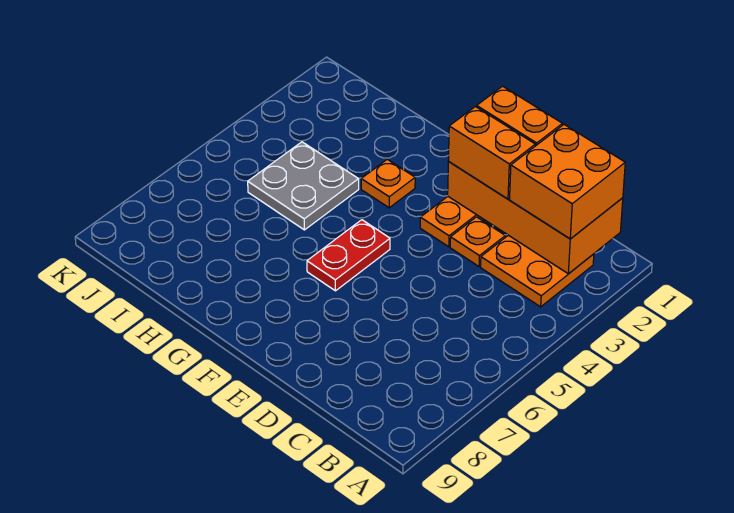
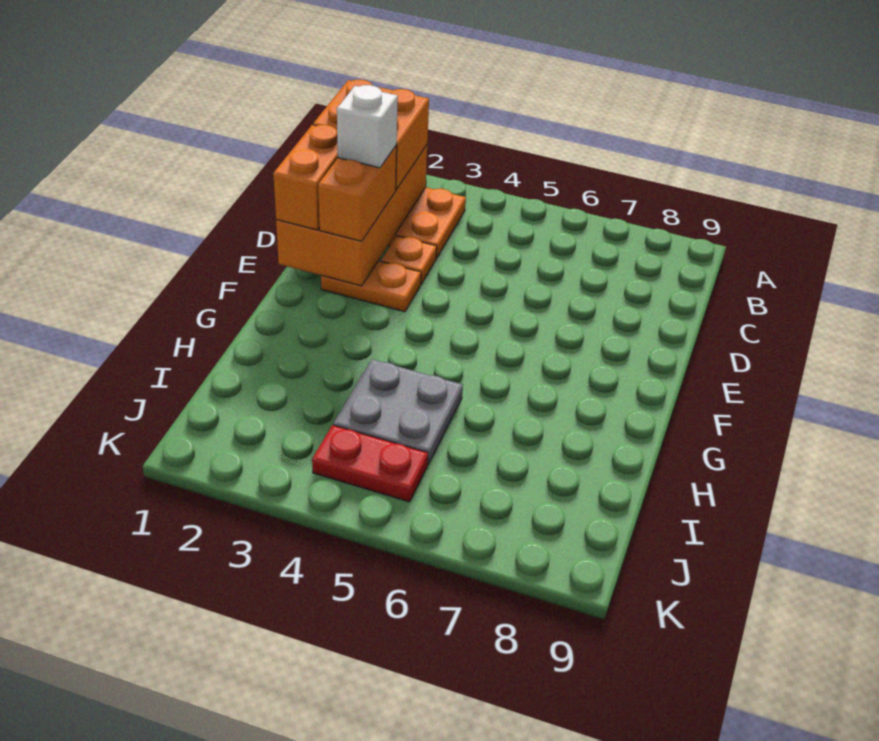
none -> white brick D2 level 4
red plate F5:F6 level 1 -> red plate J4:J5 level 1
orange plate G3 level 1 -> none

